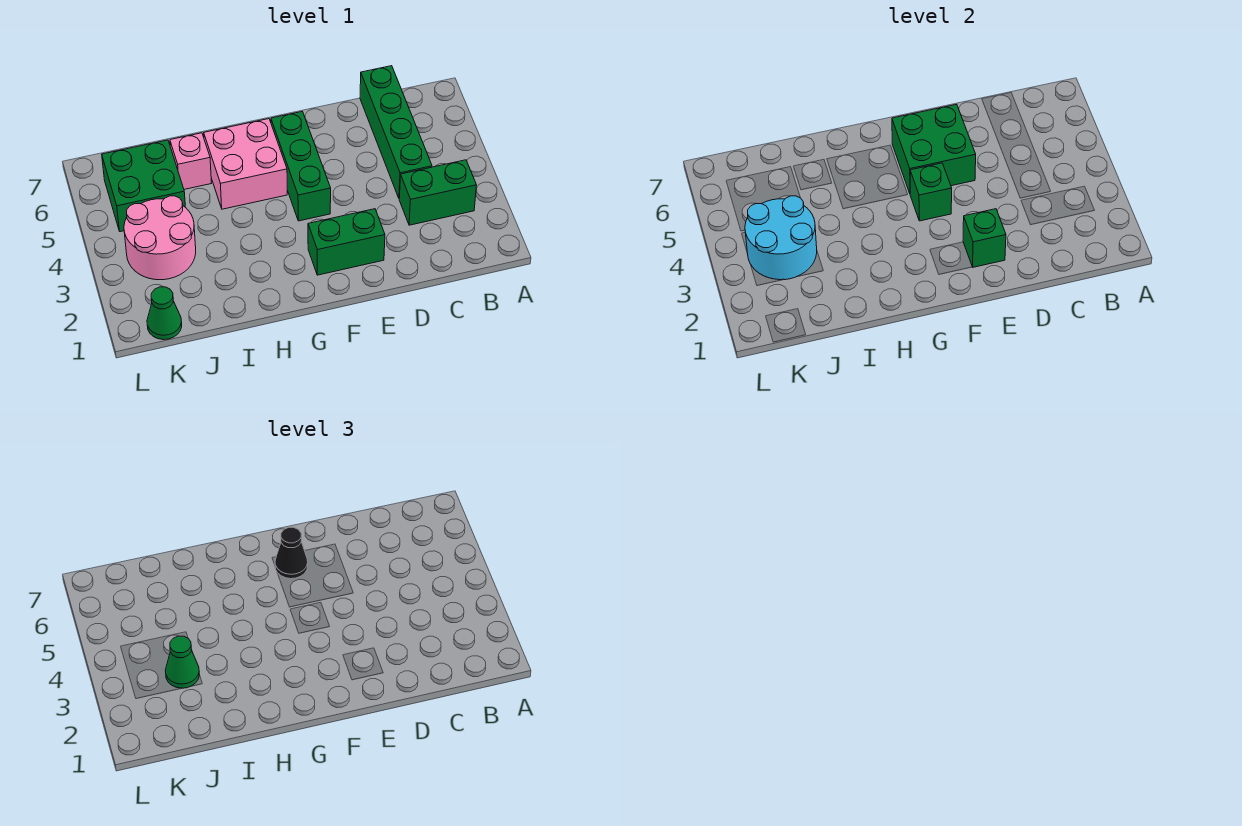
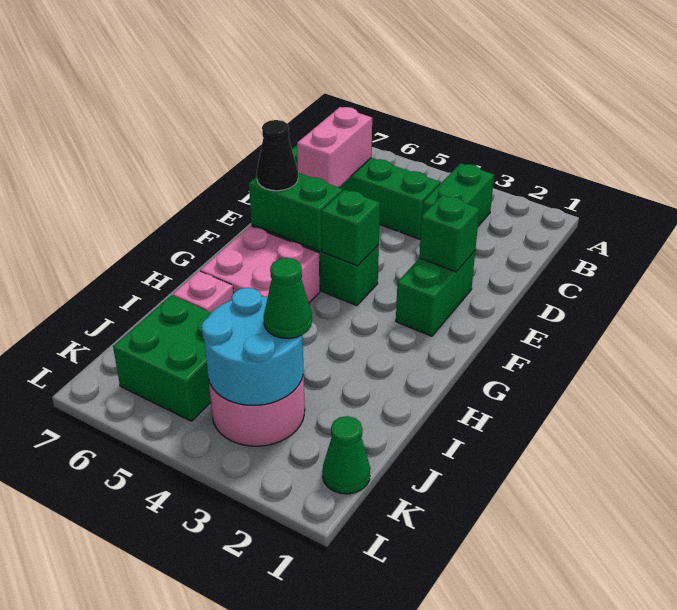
none -> pink brick C6:D6 level 2
green brick E5:F6 level 2 -> green brick F5:F6 level 2

